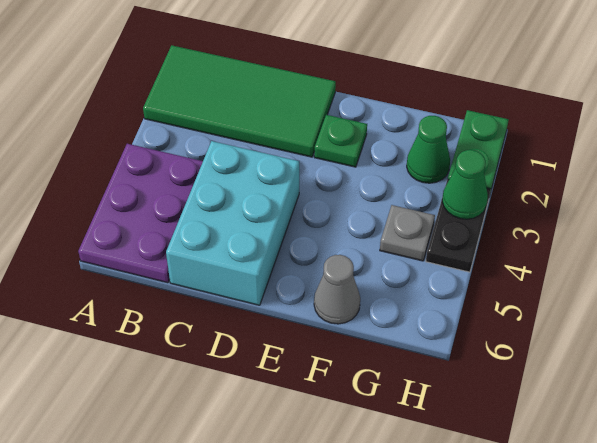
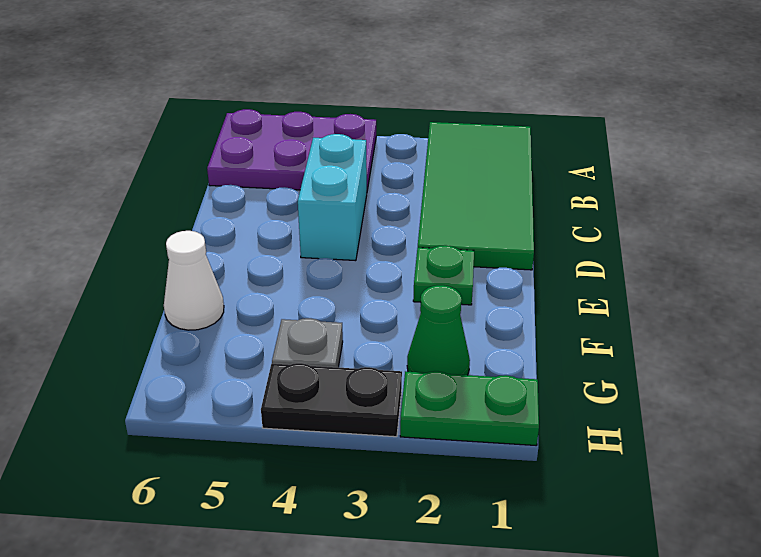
cyan brick C4:D6 level 1 -> cyan brick C4:D4 level 1
grey cone F6 level 1 -> white cone F6 level 1
green cone H3 level 2 -> none

